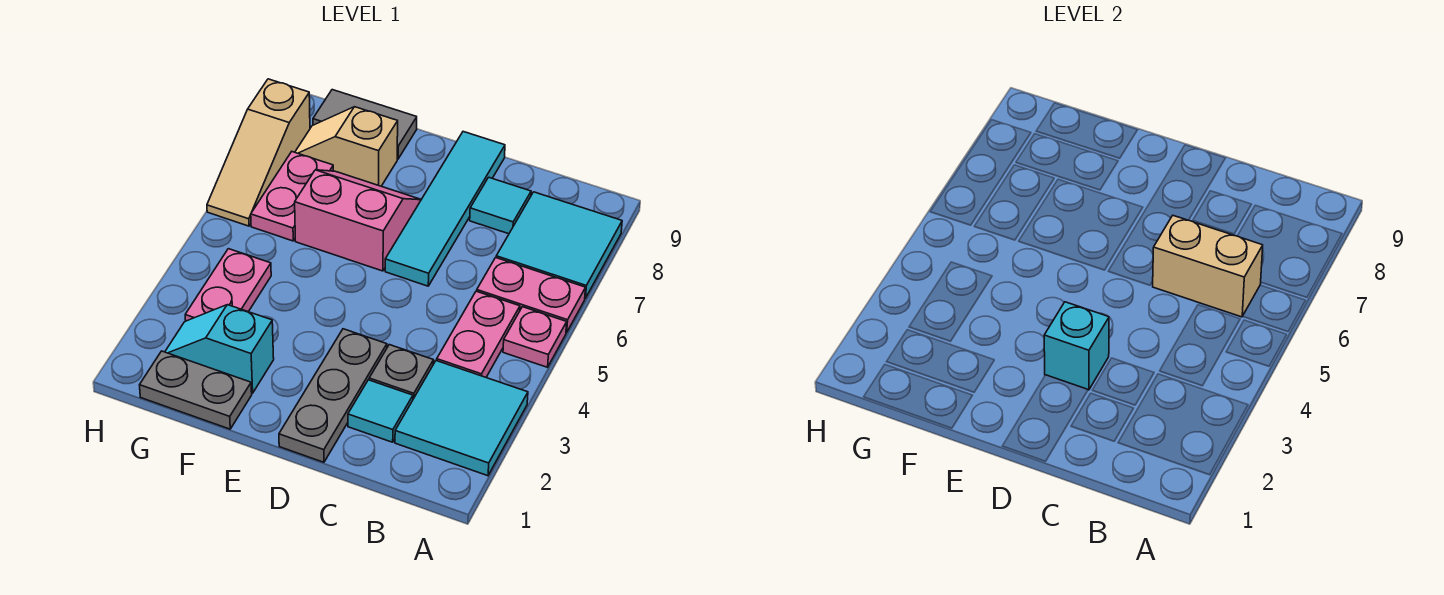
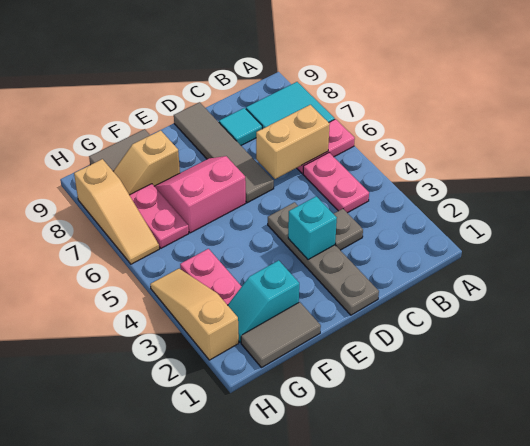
cyan tile A2:B3 level 1 -> none
pink plate A5 level 1 -> none
cyan tile C2 level 1 -> none
grey plate D1:D3 level 1 -> grey plate D1:D4 level 1
cyan tile D6:D9 level 1 -> grey tile D6:D9 level 1
grey plate F1:G1 level 1 -> grey tile F1:G1 level 1
none -> tan slope H2:H4 level 1 top 2

